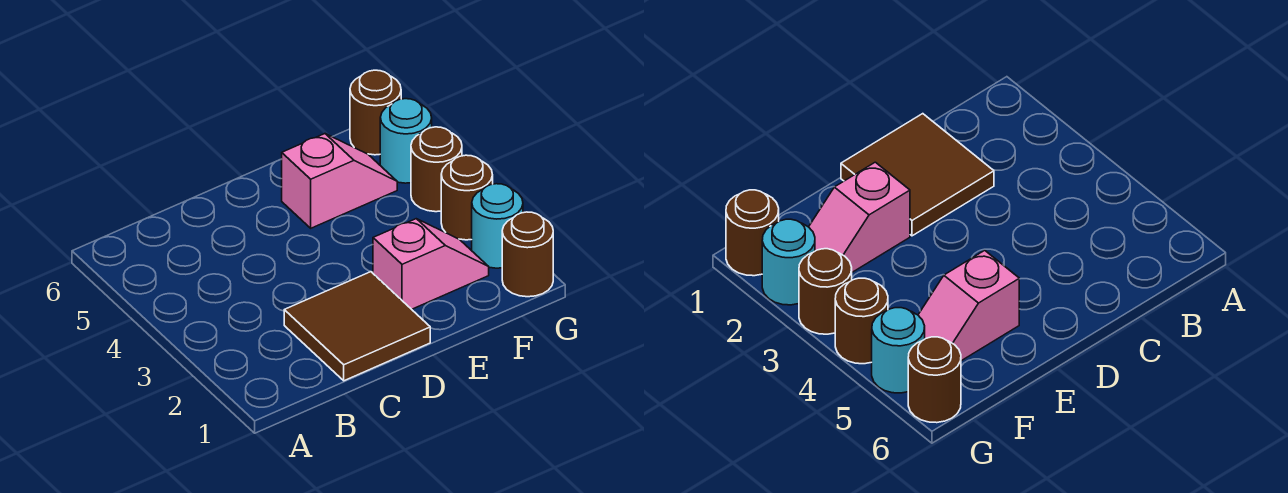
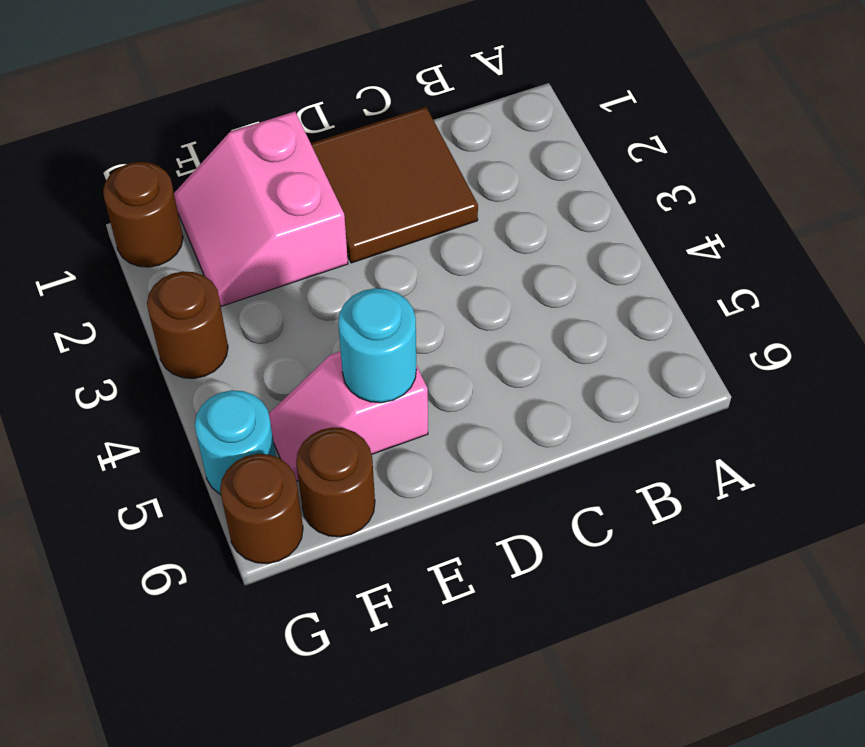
pink slope E2:F2 level 1 top E -> pink slope E1:F2 level 1 top E
cyan round brick G2 level 1 -> cyan round brick E5 level 2
brown round brick G4 level 1 -> brown round brick F6 level 1

